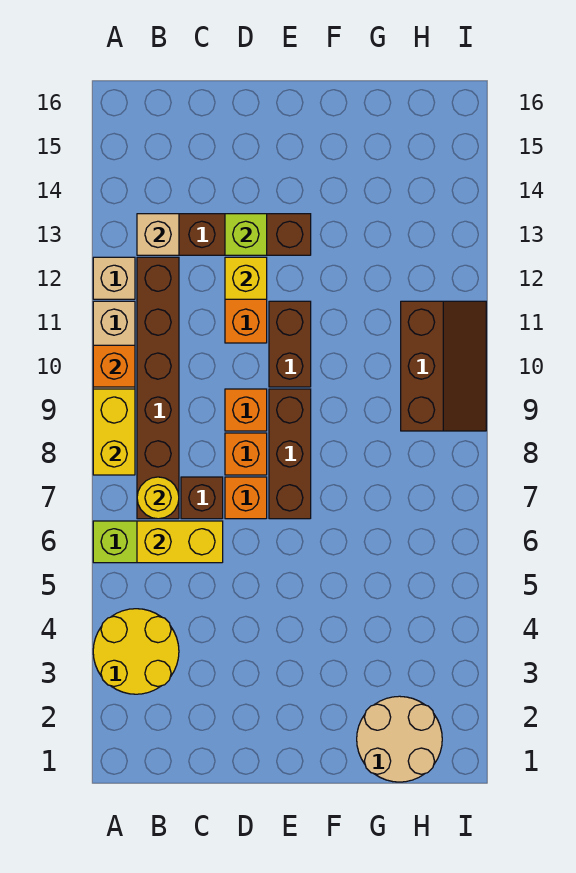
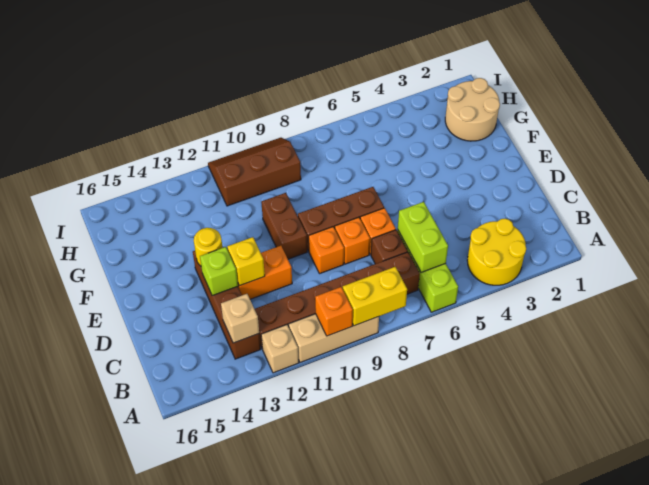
yellow brick B6:C6 level 2 -> lime brick B6:C6 level 2
yellow round brick B7 level 2 -> yellow round brick E13 level 2
brown brick E10:E11 level 1 -> brown brick E10:F10 level 1

